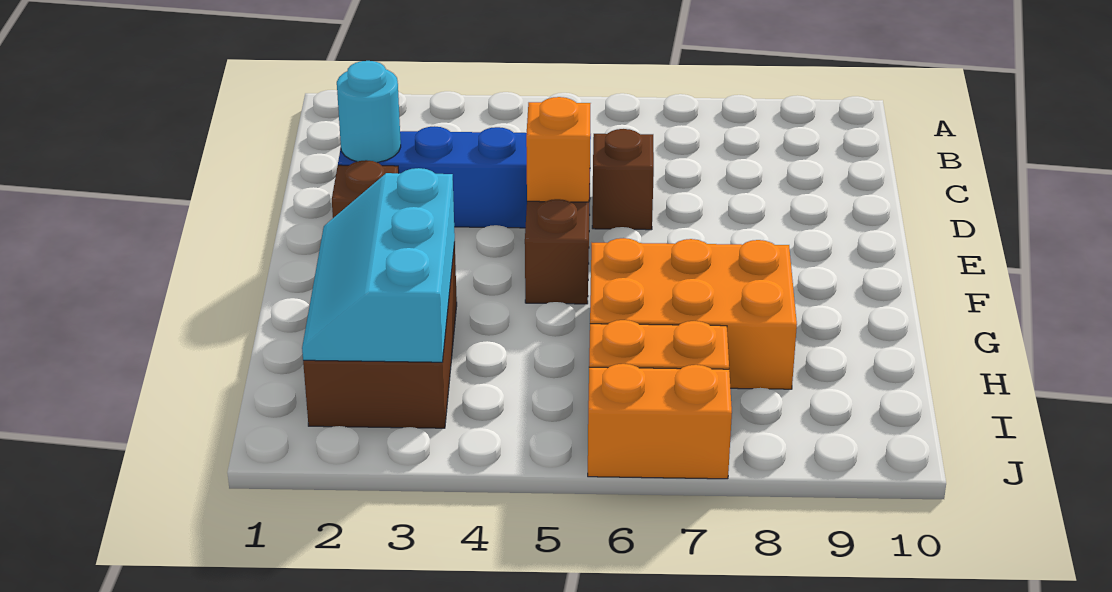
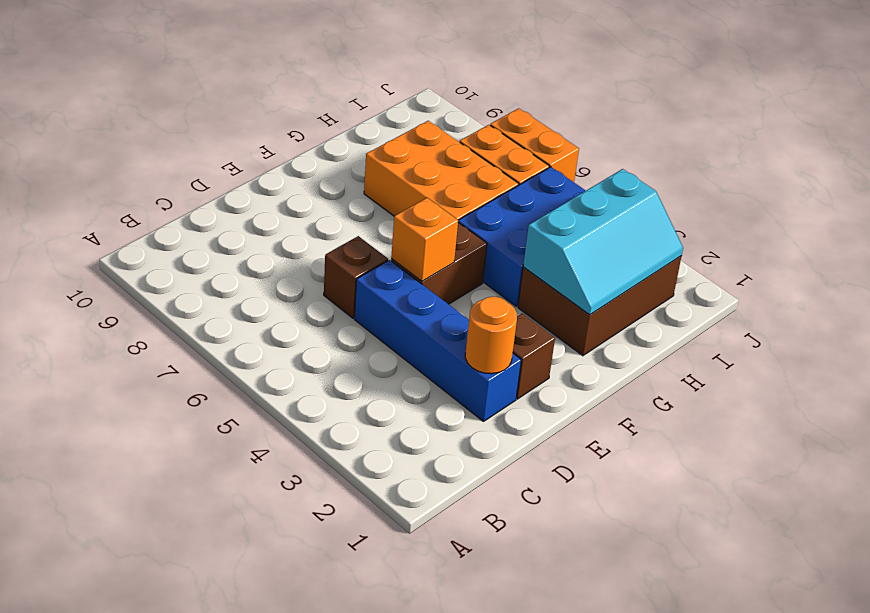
cyan round brick D2 level 2 -> orange round brick D2 level 2
none -> blue brick G4:I5 level 1

